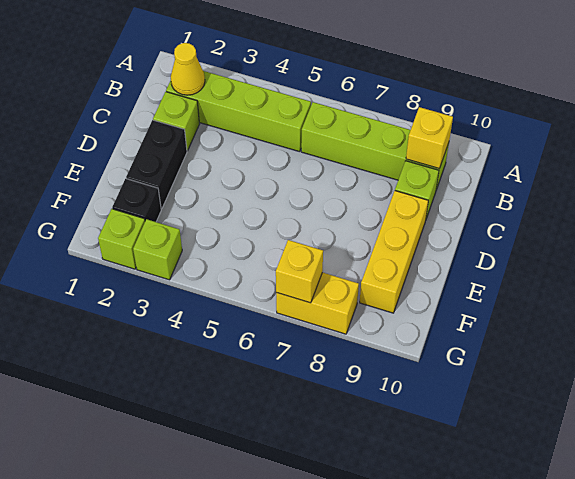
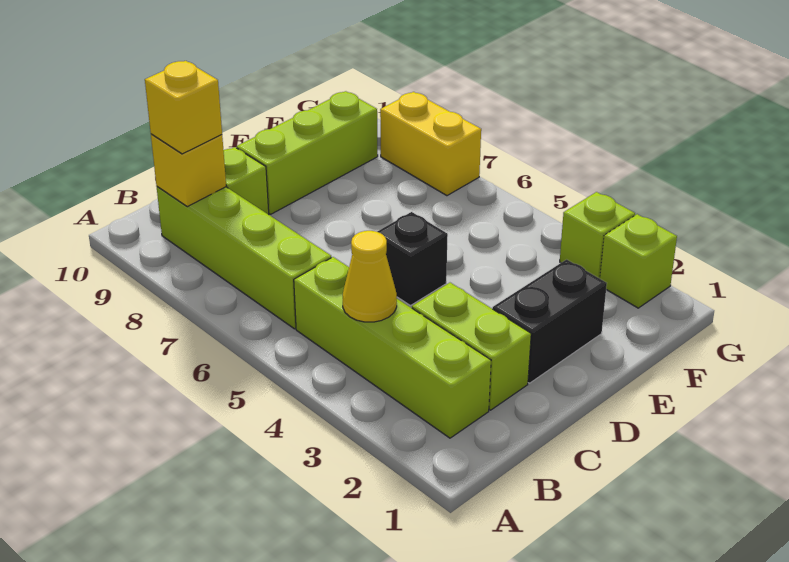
yellow cone B2 level 2 -> yellow cone B4 level 2
lime brick C2 level 1 -> lime brick C2:C3 level 1
yellow brick D9:F9 level 1 -> lime brick D9:F9 level 1
black brick F2 level 1 -> black brick D5 level 1
yellow brick G7 level 2 -> yellow brick B9 level 3

